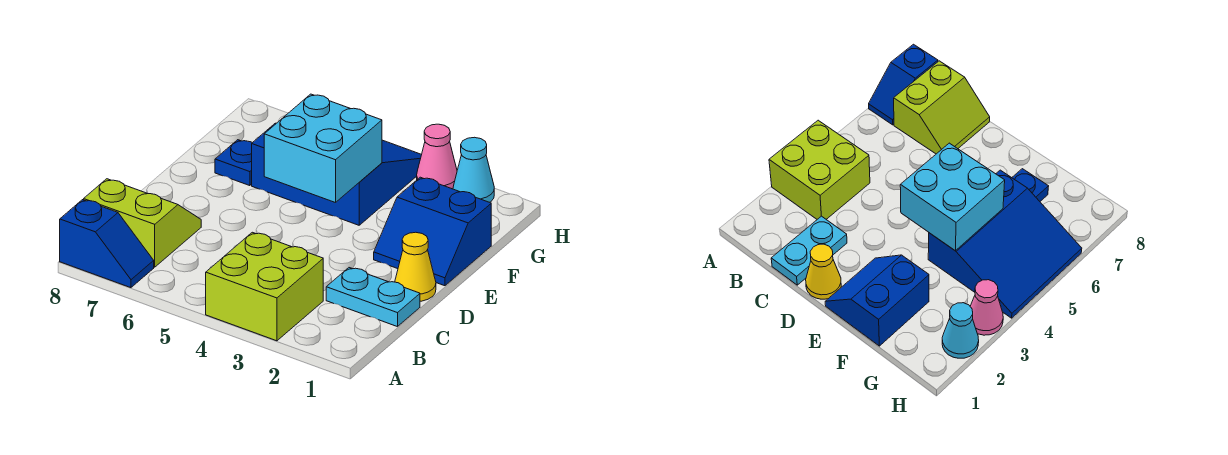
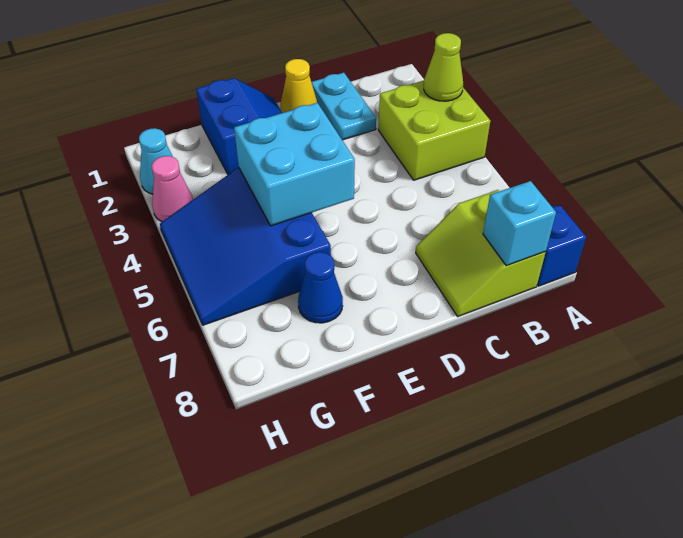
none -> lime cone A3 level 2
none -> cyan brick B8 level 2
blue plate F7 level 1 -> blue cone F7 level 1

